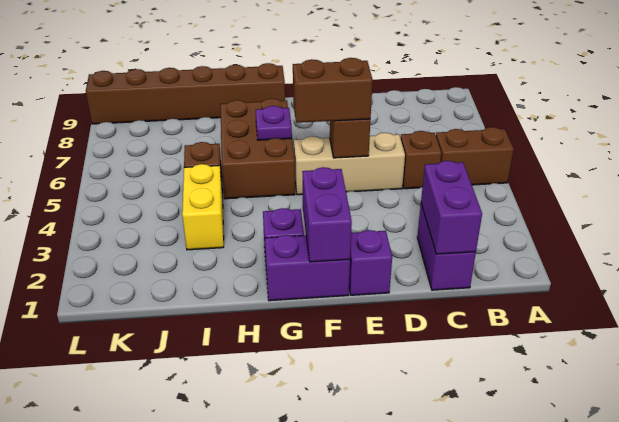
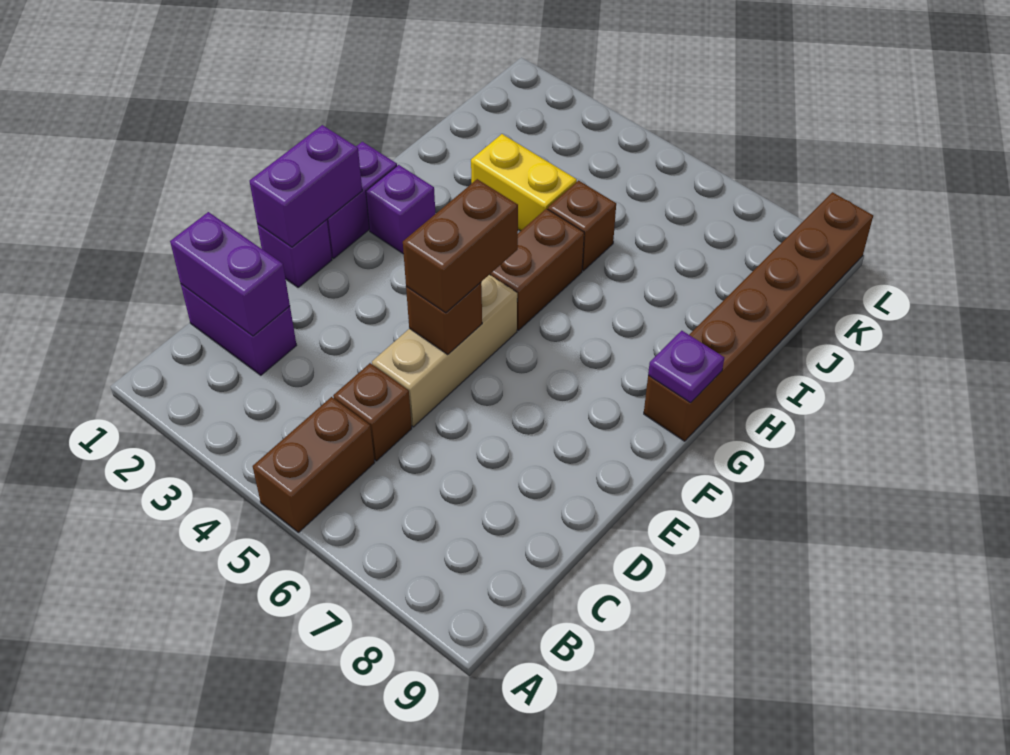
purple brick F1:F2 level 2 -> purple brick E1:F1 level 2
brown brick G5:H7 level 1 -> brown brick G5:H5 level 1
purple plate G6 level 2 -> purple plate G9 level 2

